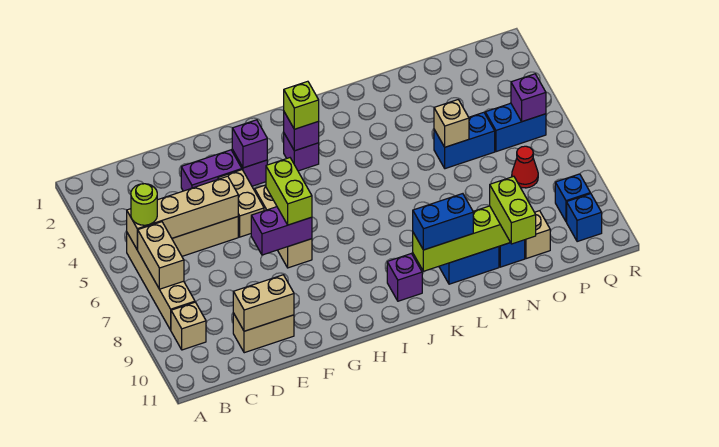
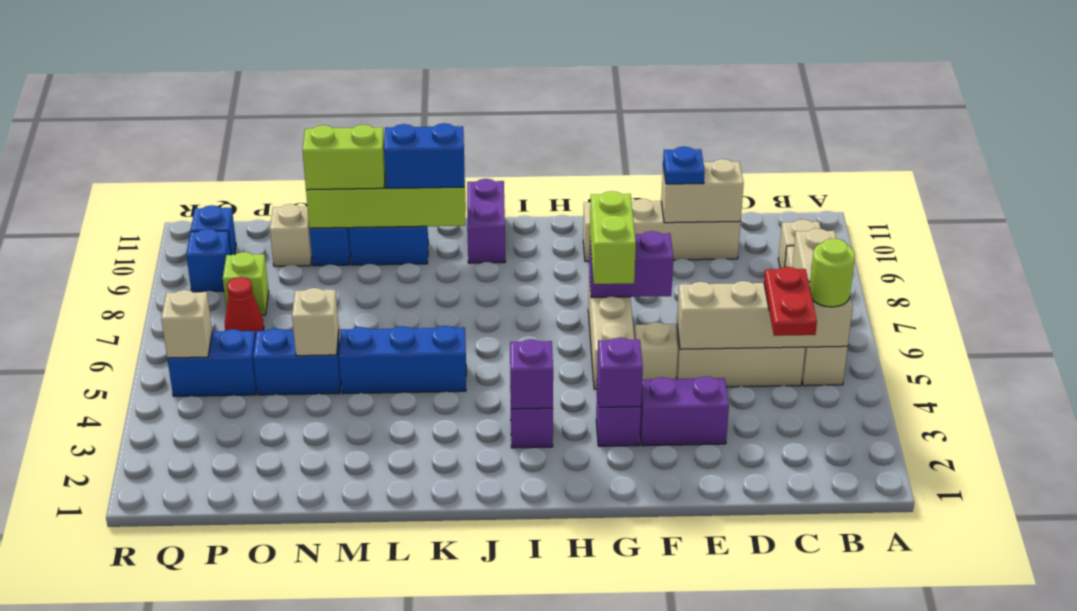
none -> red plate C4:C5 level 3
tan brick D10:E10 level 1 -> tan brick D10:G10 level 1
none -> blue plate E10 level 3
tan brick F4:F5 level 1 -> tan brick F5 level 1
lime brick I3 level 3 -> lime brick P8 level 1
purple brick J10 level 1 -> purple brick J10:J11 level 1
none -> blue brick K5:M5 level 1
lime brick N10:N11 level 3 -> lime brick M10:N10 level 3
purple brick Q5 level 2 -> tan brick Q5 level 2

